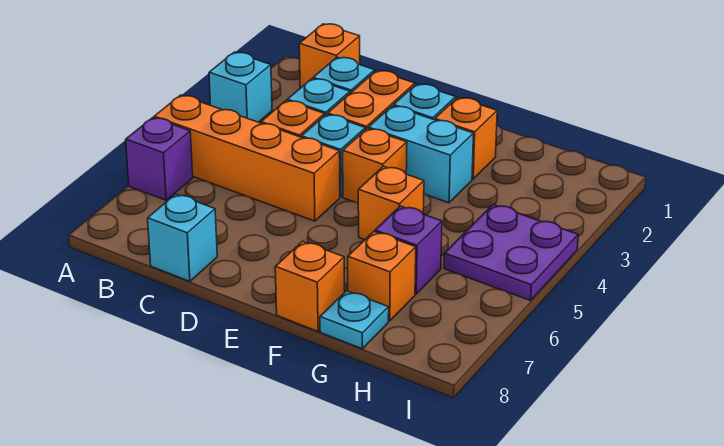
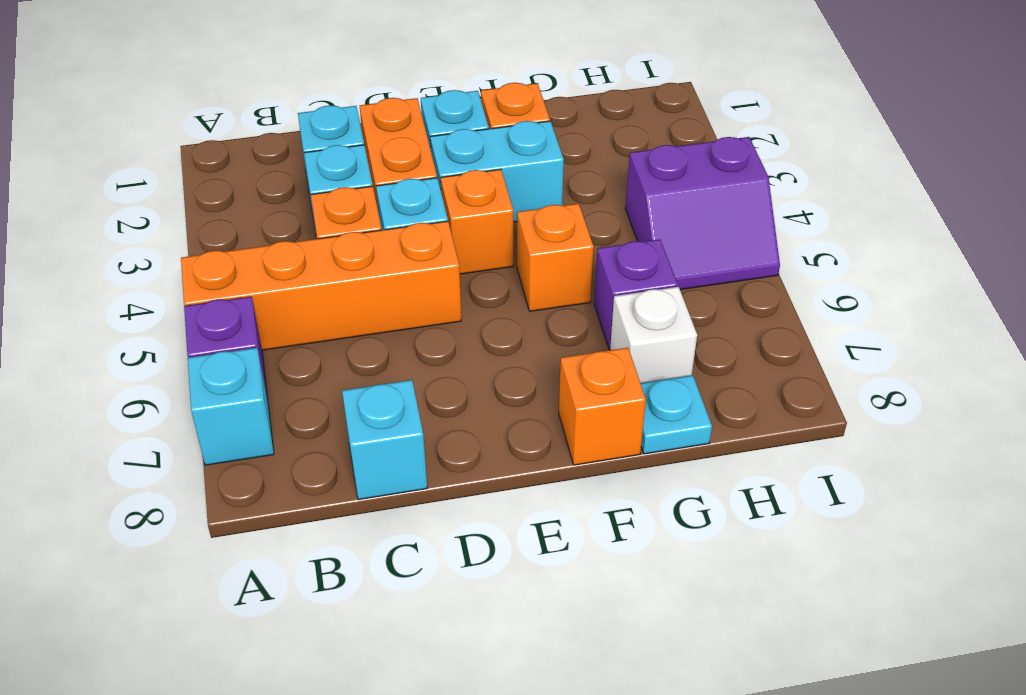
cyan brick A3 level 1 -> cyan brick A7 level 1
orange brick B1 level 1 -> none
orange brick G7 level 1 -> white brick G7 level 1
purple plate H4:I5 level 1 -> purple slope H4:I5 level 1 top 4

